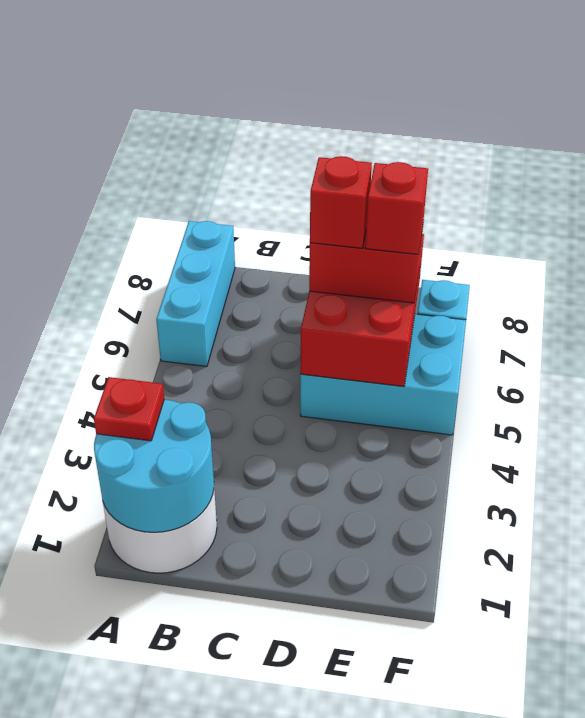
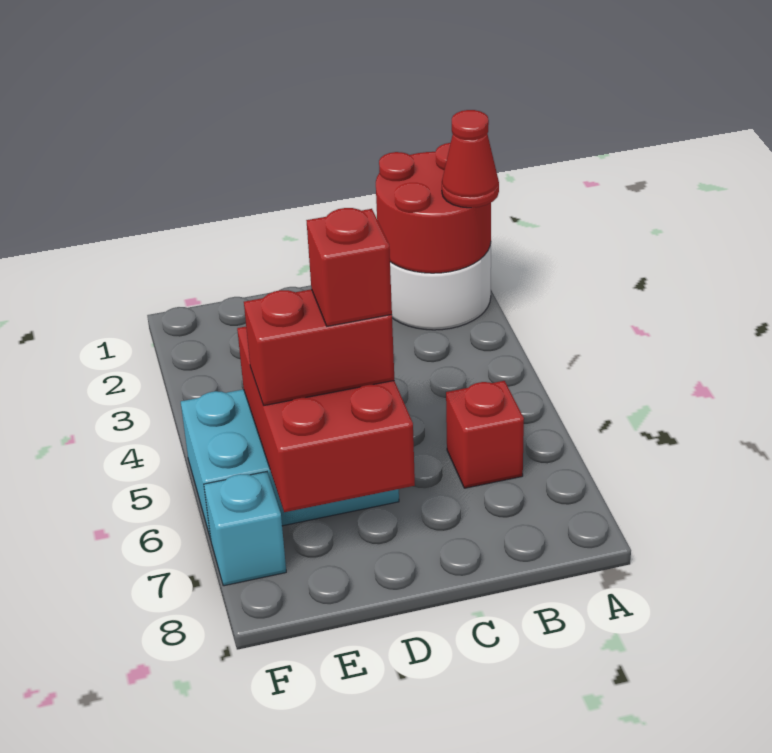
cyan round brick A1:B2 level 2 -> red round brick A1:B2 level 2
red plate A2 level 3 -> red cone A2 level 3
cyan brick A6:A8 level 1 -> none
red brick E6 level 4 -> red brick B6 level 1

